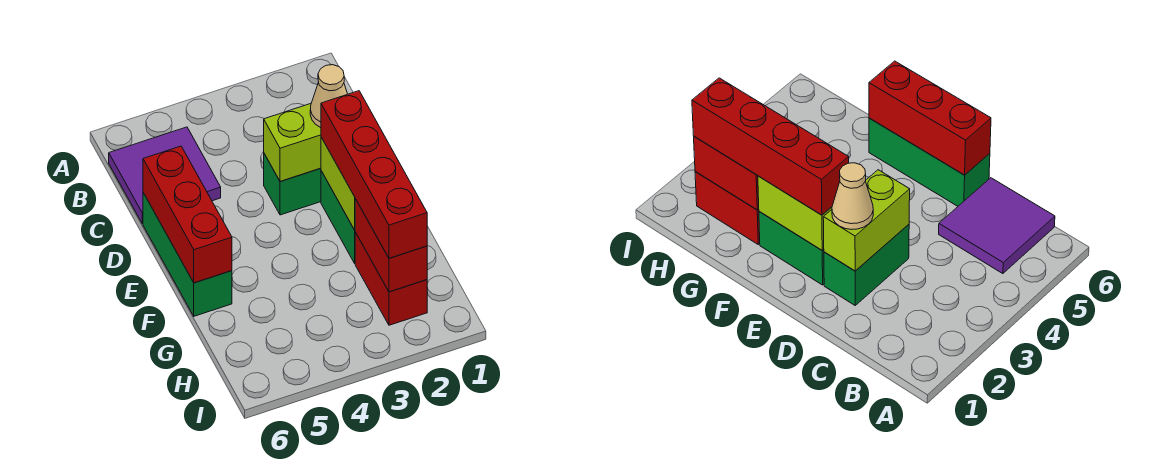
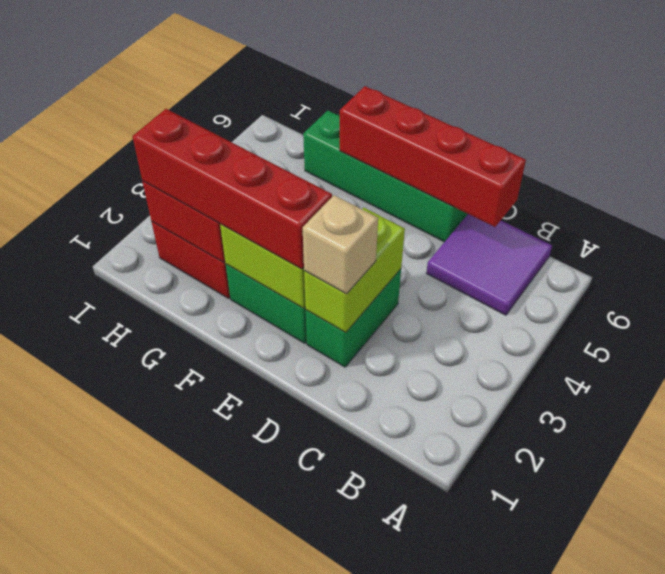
tan cone D2 level 3 -> tan brick D2 level 3
green brick D6:F6 level 1 -> green brick D6:G6 level 1
red brick D6:F6 level 2 -> red brick C6:F6 level 2

